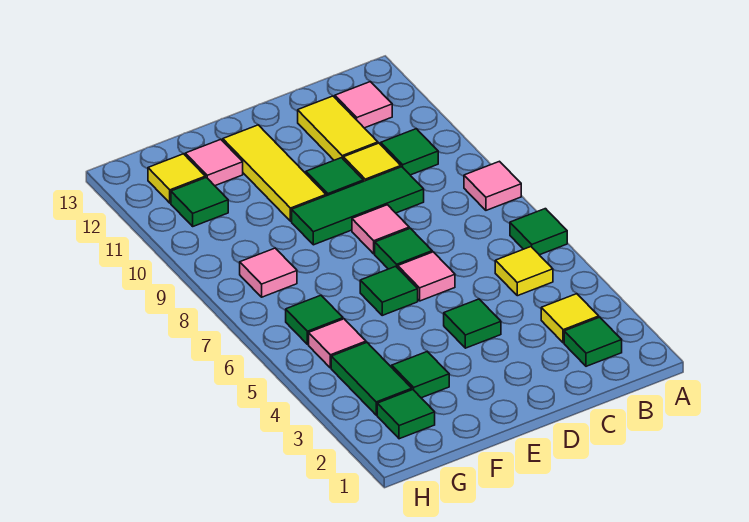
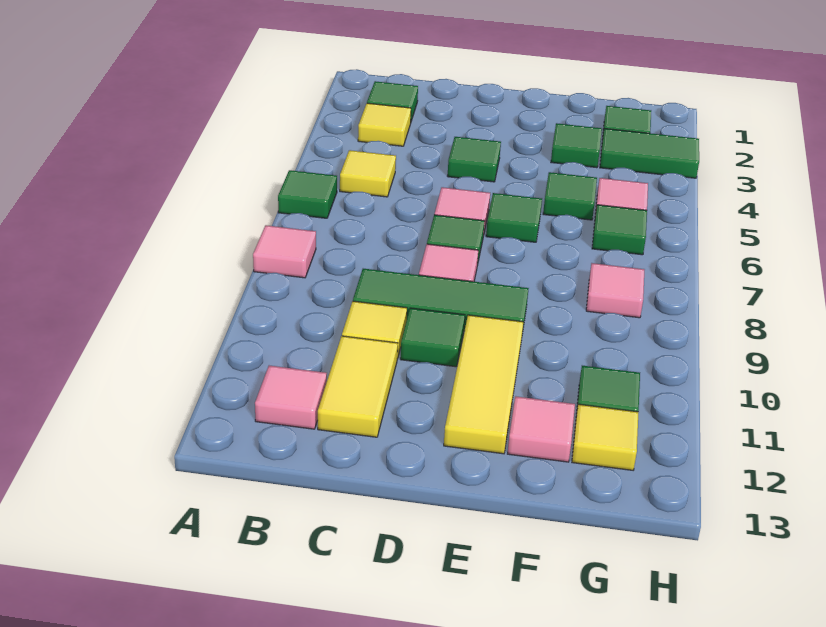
green tile B10 level 1 -> green tile F5 level 1
green tile G3:G4 level 1 -> green tile G3:H3 level 1

